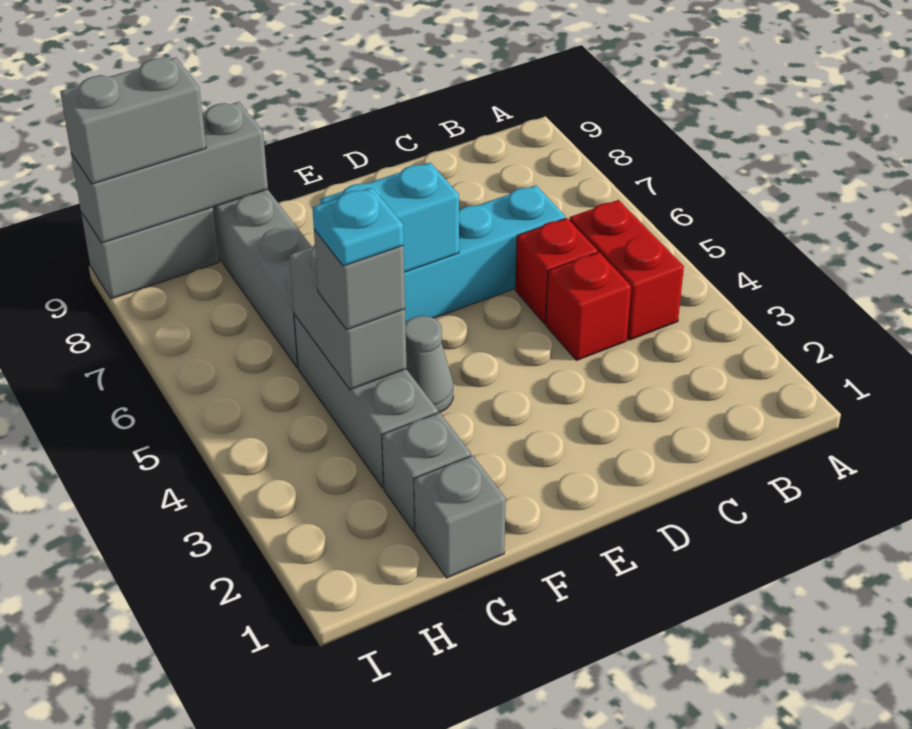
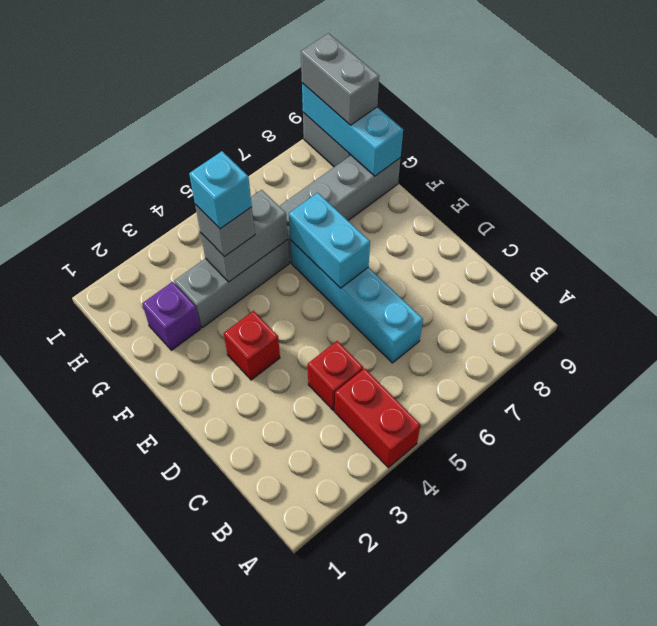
red brick B4:B5 level 1 -> red brick A4:B4 level 1
red brick C5 level 1 -> red brick E3 level 1
grey cone F4 level 1 -> none
grey brick G1 level 1 -> none
grey brick G2 level 1 -> purple brick G2 level 1
cyan plate G4 level 4 -> cyan brick G4 level 4
grey brick G9:I9 level 2 -> cyan brick G9:I9 level 2

